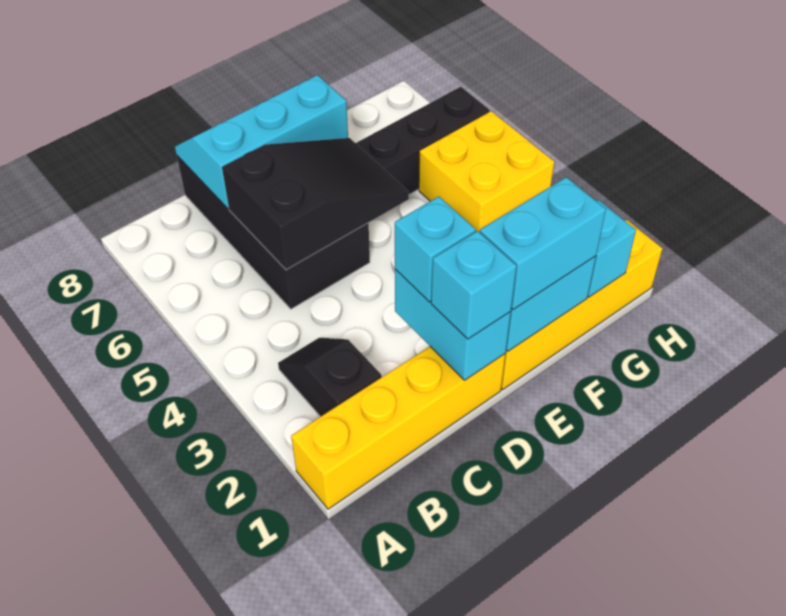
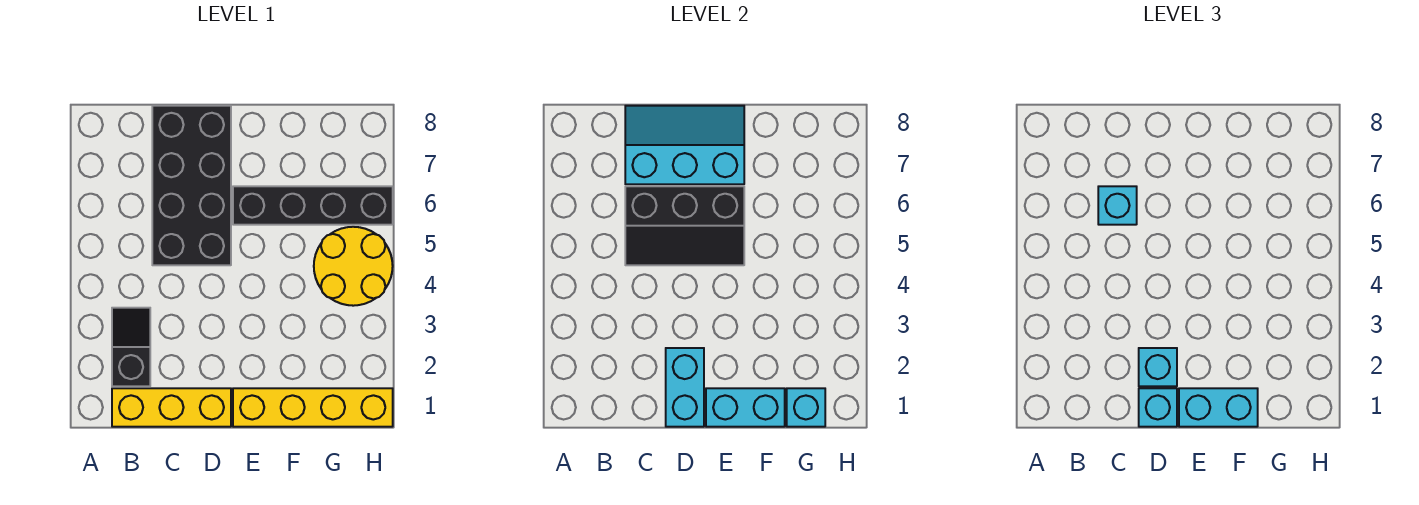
yellow brick A1:D1 level 1 -> yellow brick B1:D1 level 1
black slope C5:E6 level 2 top C -> black slope C5:E6 level 2 top 6
none -> cyan brick C6 level 3
yellow brick G4:H5 level 1 -> yellow round brick G4:H5 level 1

